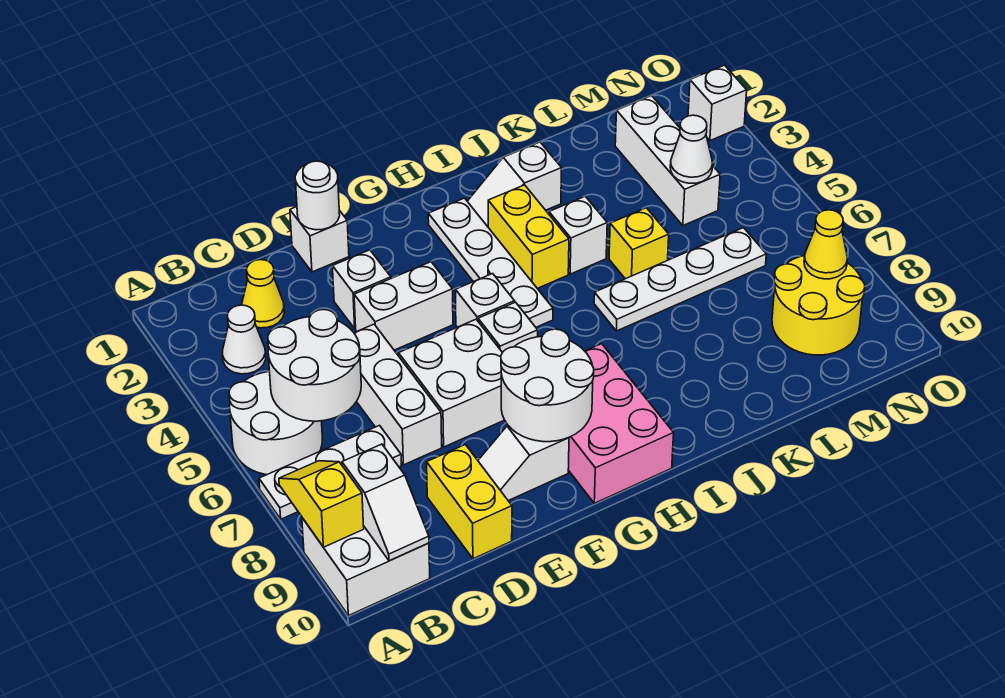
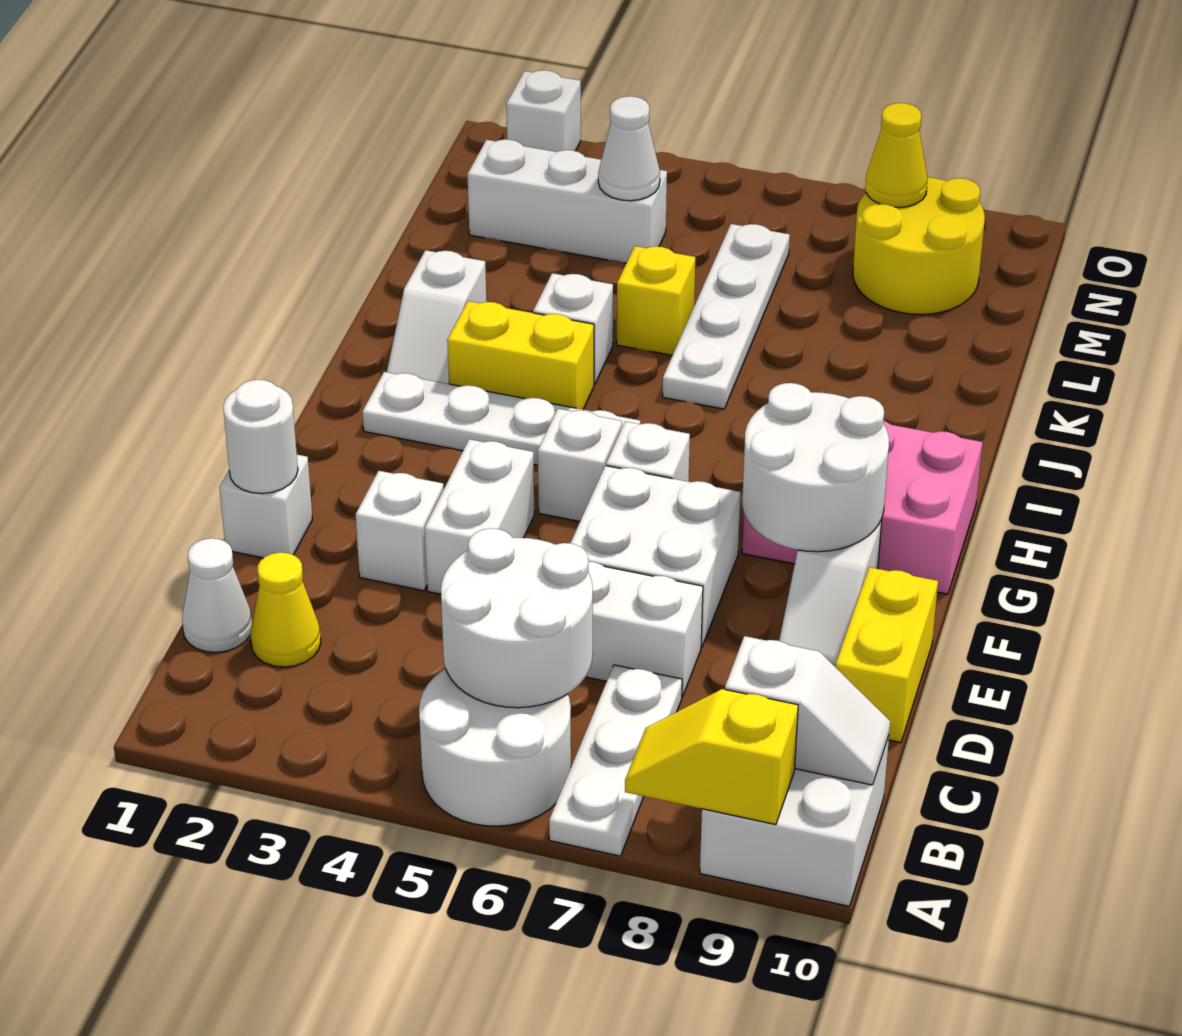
white cone B3 level 1 -> white cone C1 level 1
yellow brick D9:D10 level 1 -> yellow brick D10:E10 level 1

